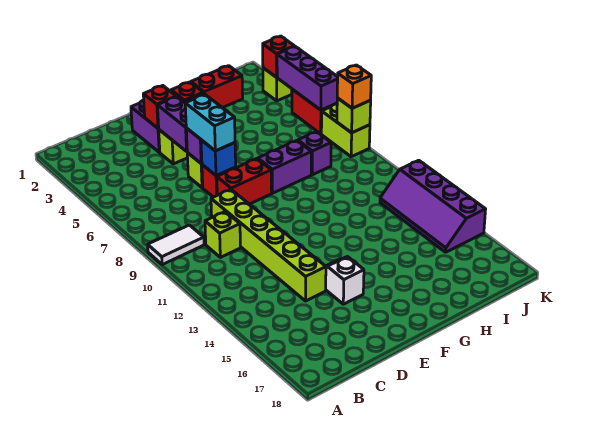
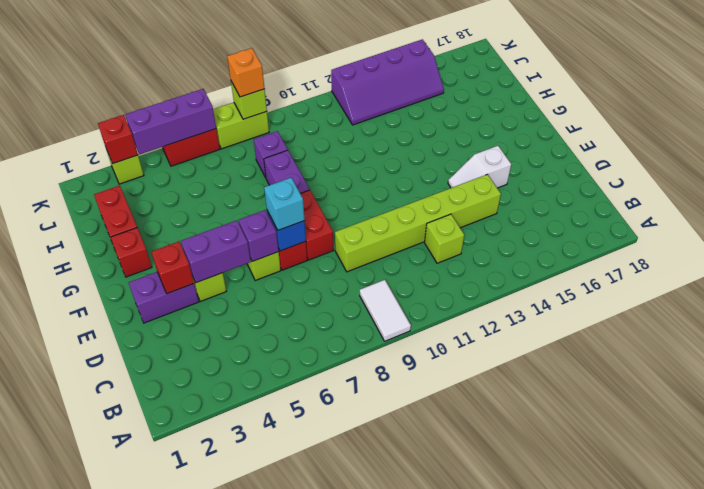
lime brick C10 level 1 -> lime brick C12 level 1
cyan brick E6:E7 level 3 -> cyan brick E7 level 3

